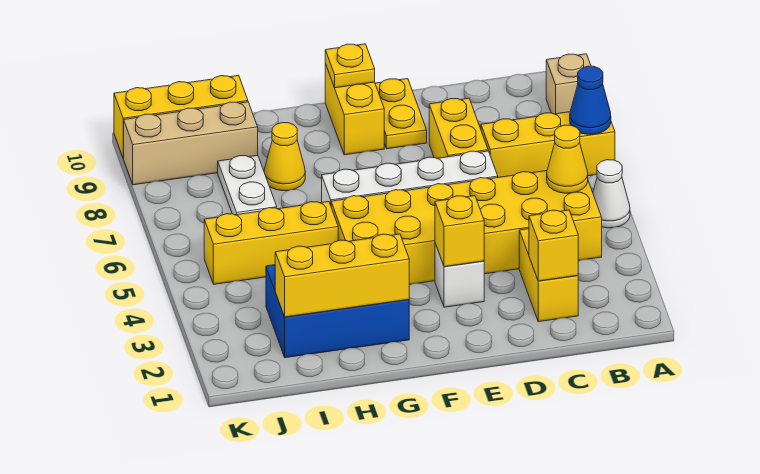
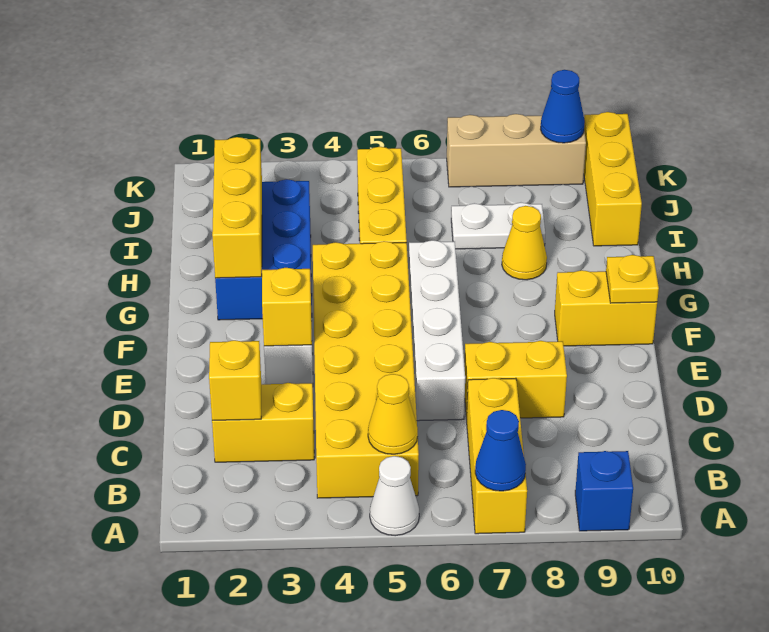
tan brick A9 level 1 -> blue brick A9 level 1
yellow plate E9:E10 level 1 -> none
tan brick I9:K9 level 1 -> tan brick K7:K9 level 1
none -> blue cone K9 level 2

